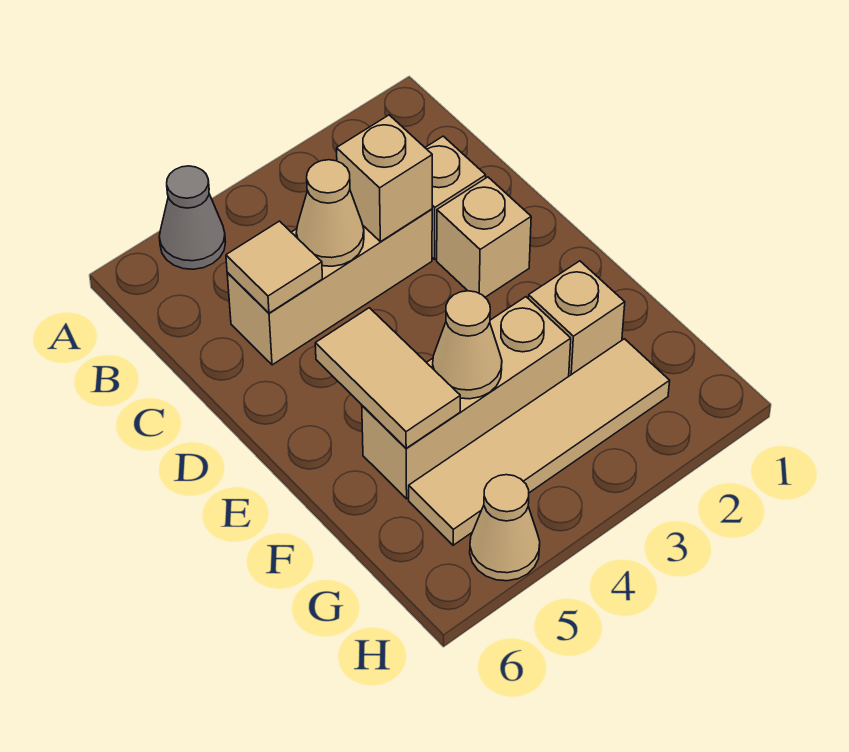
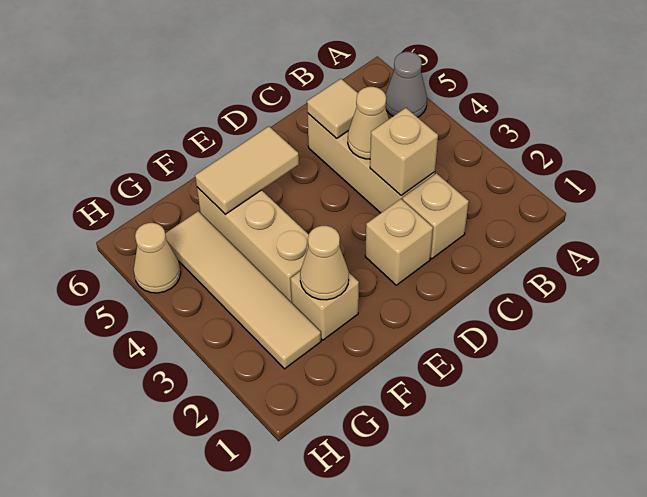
tan cone F4 level 2 -> tan cone F2 level 2

